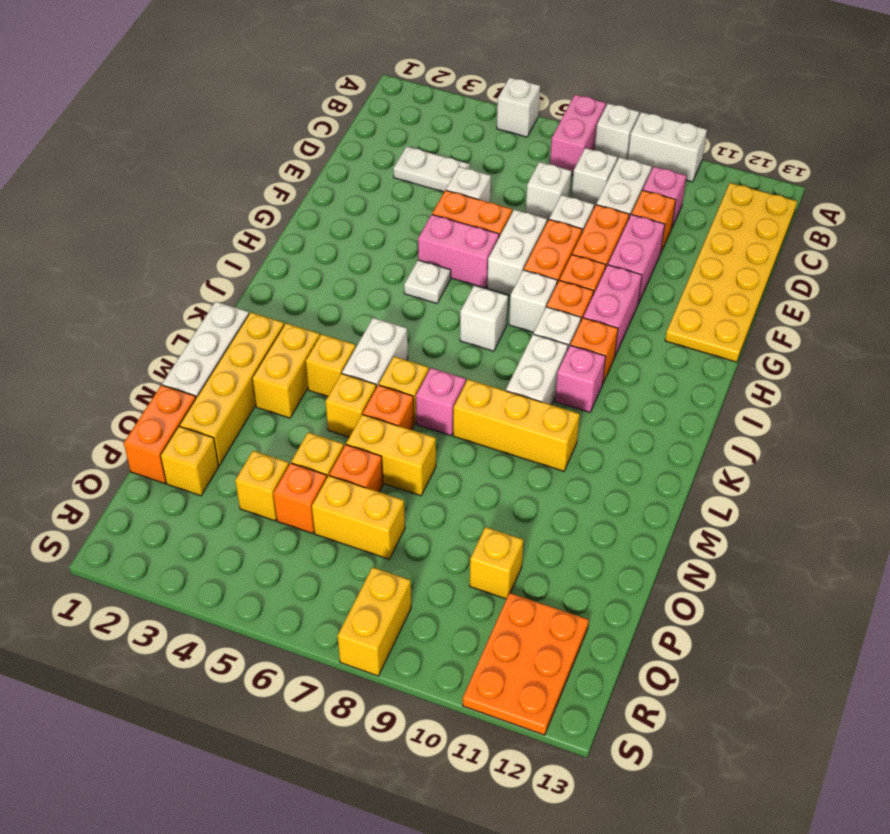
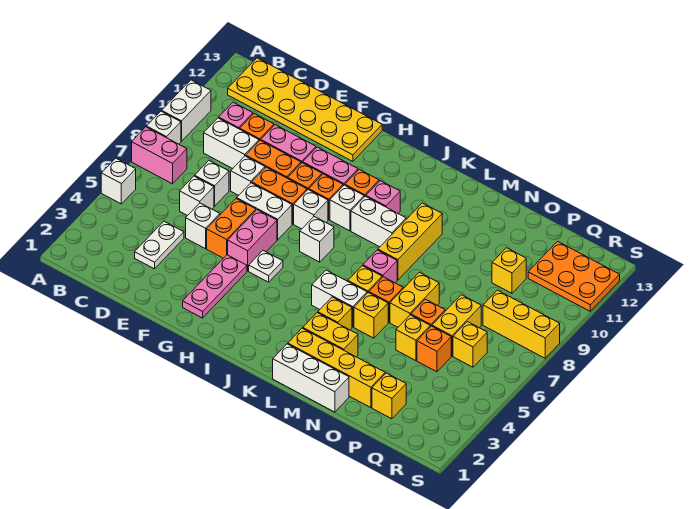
white brick C8 level 1 -> white brick D6 level 1
none -> pink plate G2:G4 level 1
orange brick O1:P1 level 1 -> none
yellow brick P4 level 1 -> yellow brick Q6 level 1
yellow brick R8:S8 level 1 -> yellow brick Q8:S8 level 1

